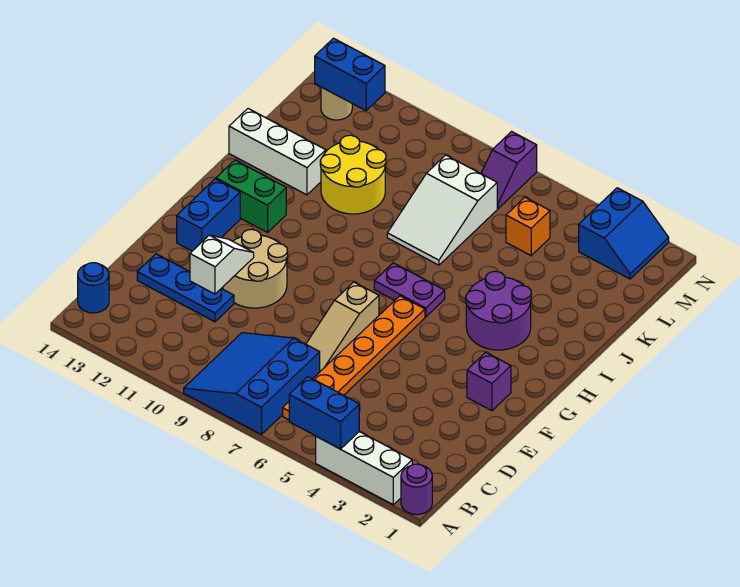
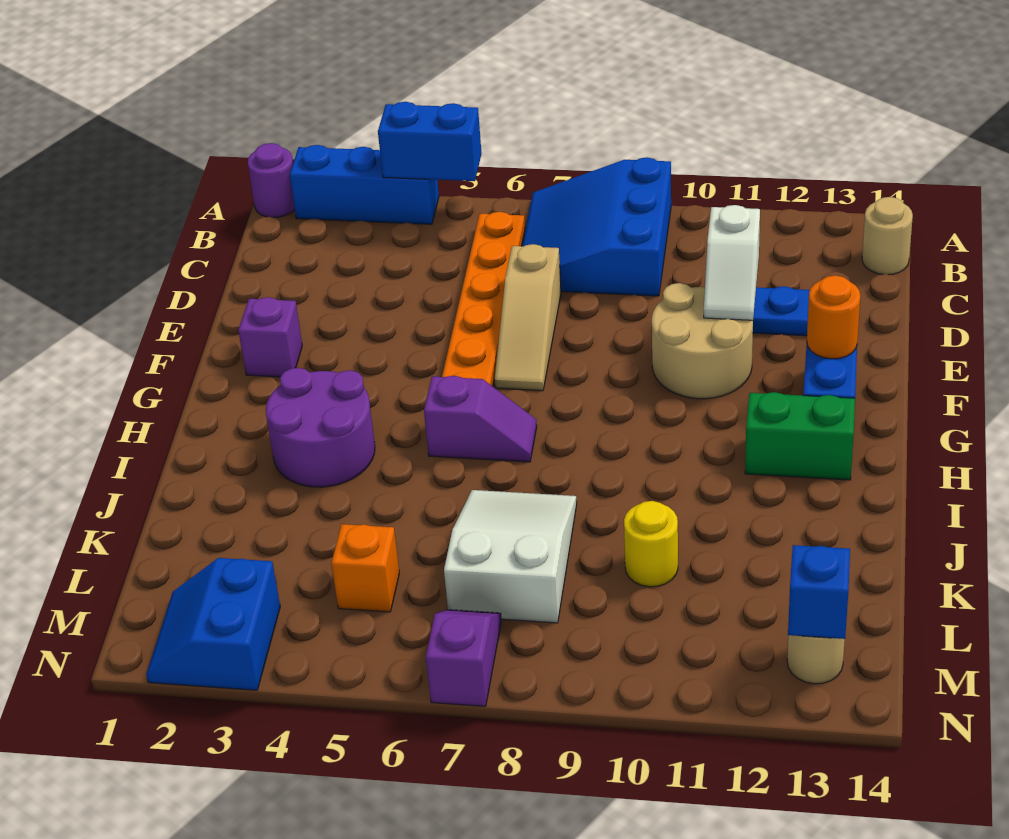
white brick A2:A4 level 1 -> blue brick A2:A4 level 1
blue slope A7:C9 level 1 top 7 -> blue slope A7:C9 level 1 top 9
blue round brick B14 level 1 -> tan round brick B14 level 1
tan slope D7:F7 level 1 top F -> tan slope D7:F7 level 1 top D
none -> orange round brick F13 level 2
purple plate H6:H7 level 1 -> purple slope H6:H7 level 1 top 6
yellow round brick J10:K11 level 1 -> yellow round brick K10 level 1
white brick J12:J14 level 1 -> none
blue brick M12:M13 level 2 -> blue brick M13 level 2

